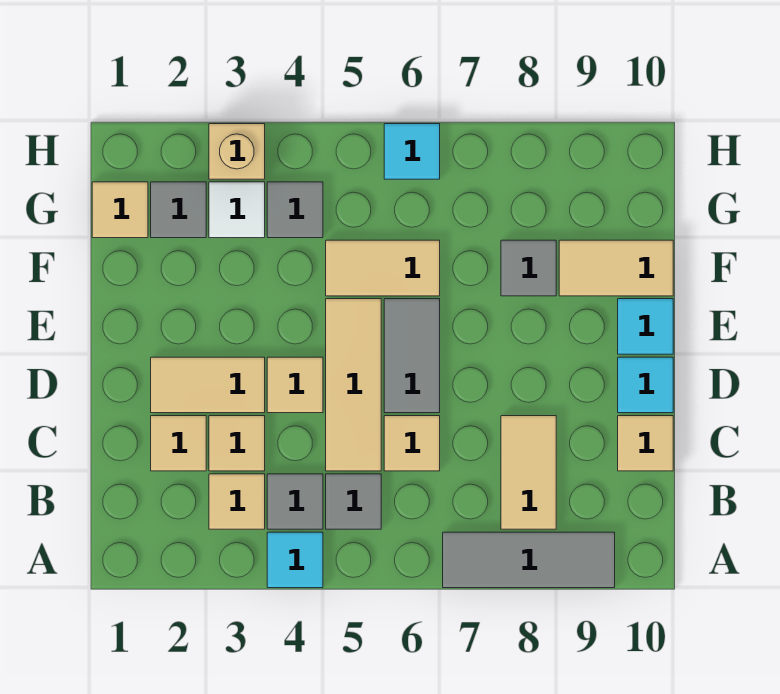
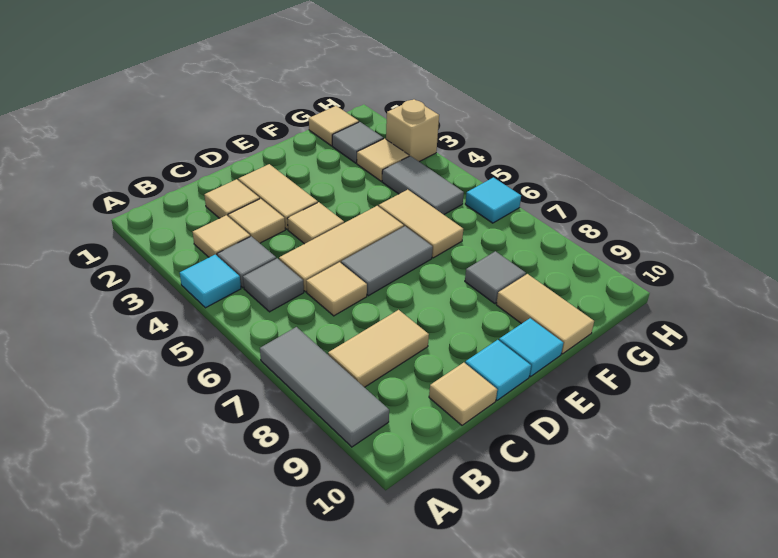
white tile G3 level 1 -> tan tile G3 level 1
grey tile G4 level 1 -> grey tile G4:G5 level 1

